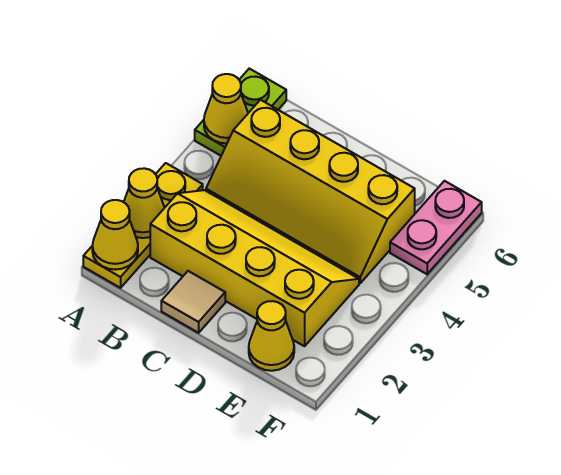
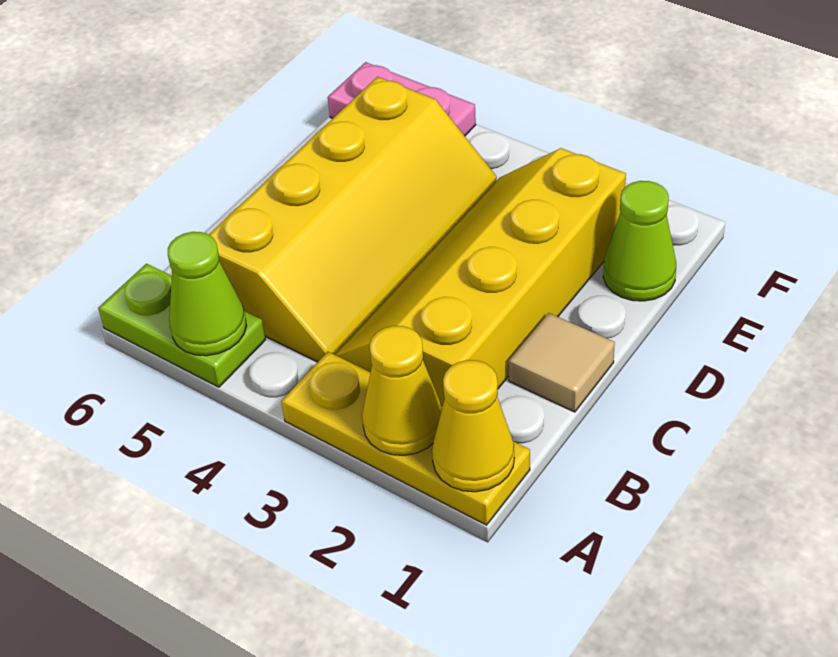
yellow cone A5 level 2 -> lime cone A5 level 2
yellow cone E1 level 1 -> lime cone E1 level 1

